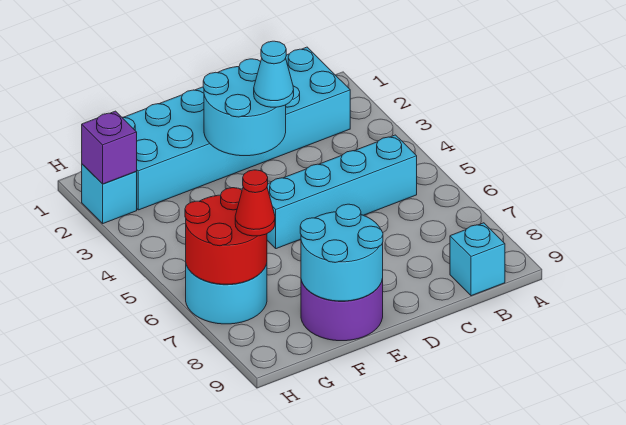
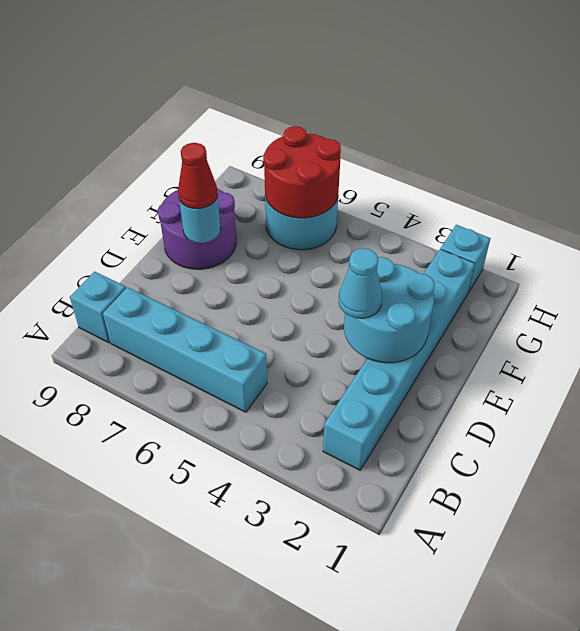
cyan brick B1:G2 level 1 -> cyan brick B2:G2 level 1
cyan brick B5:E5 level 1 -> cyan brick B5:B8 level 1
cyan round brick E8:F9 level 2 -> cyan round brick E8 level 2
red cone G7 level 3 -> red cone E8 level 3
purple brick H2 level 2 -> none

